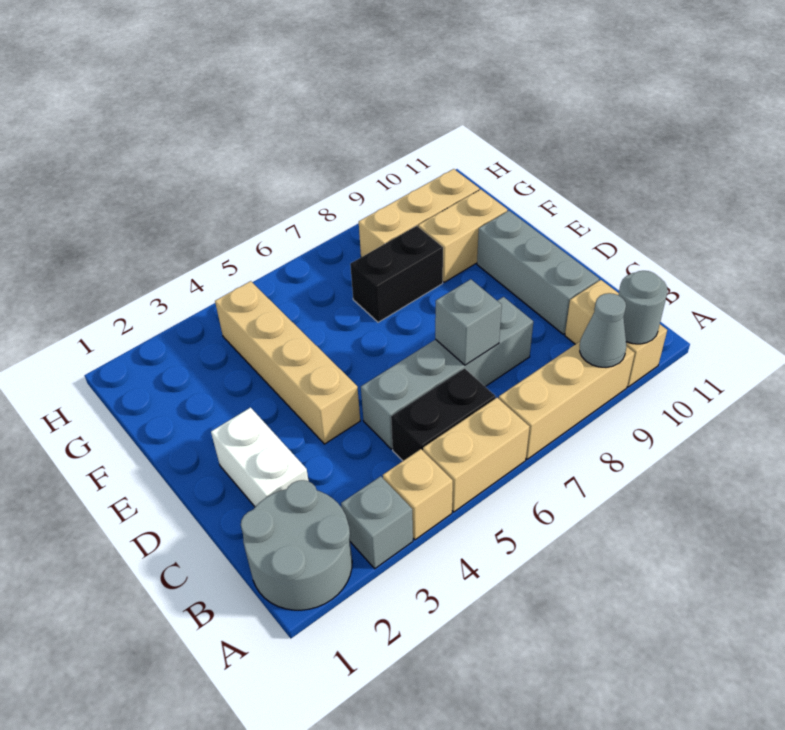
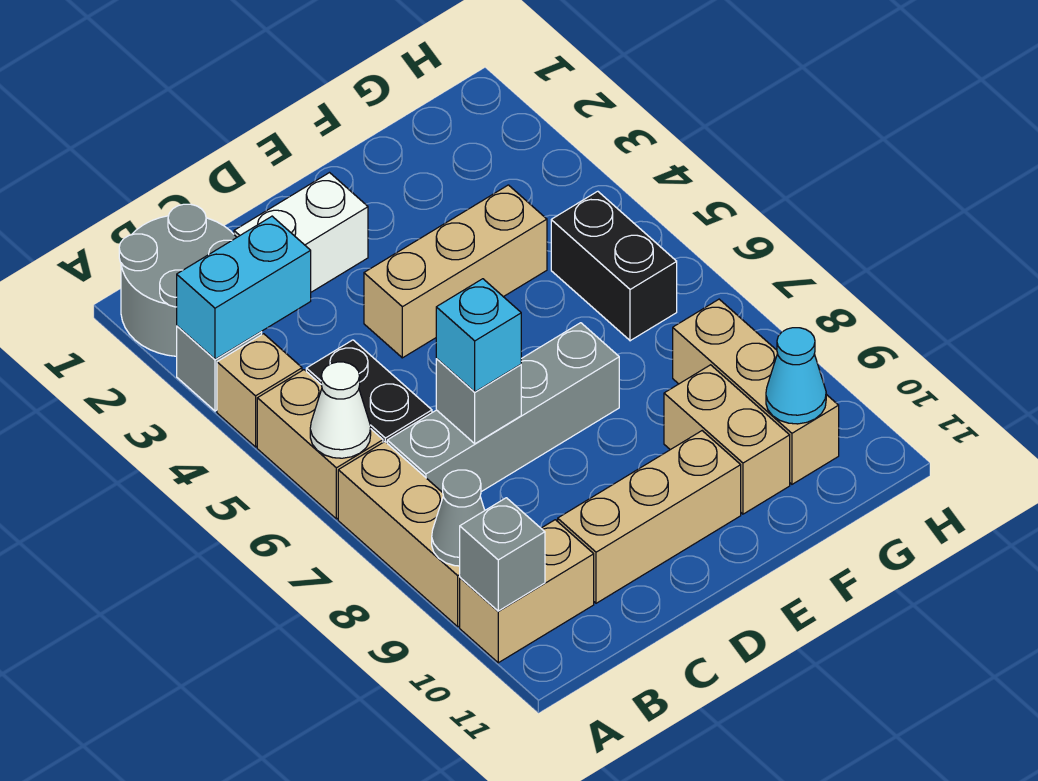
none -> cyan brick A3:B3 level 2
none -> white cone A6 level 2
grey round brick A10 level 2 -> grey brick A10 level 2
grey brick C5:C8 level 1 -> grey brick B7:E7 level 1
none -> cyan brick C7 level 3
grey brick C10:E10 level 1 -> tan brick C10:E10 level 1
tan brick D4:G4 level 1 -> tan brick D4:F4 level 1
black brick F7:F8 level 1 -> black brick G5:G6 level 1
none -> cyan cone G10 level 2

